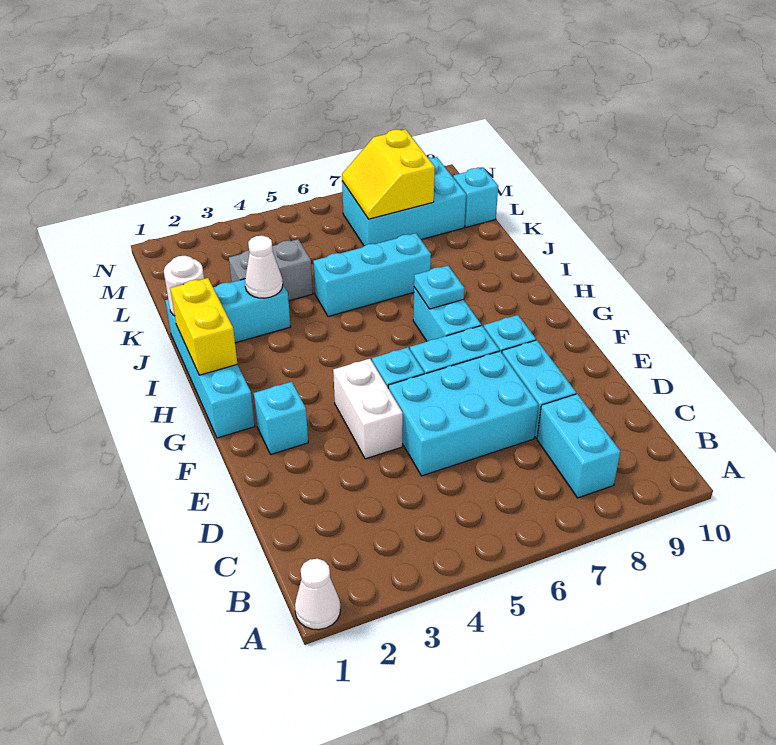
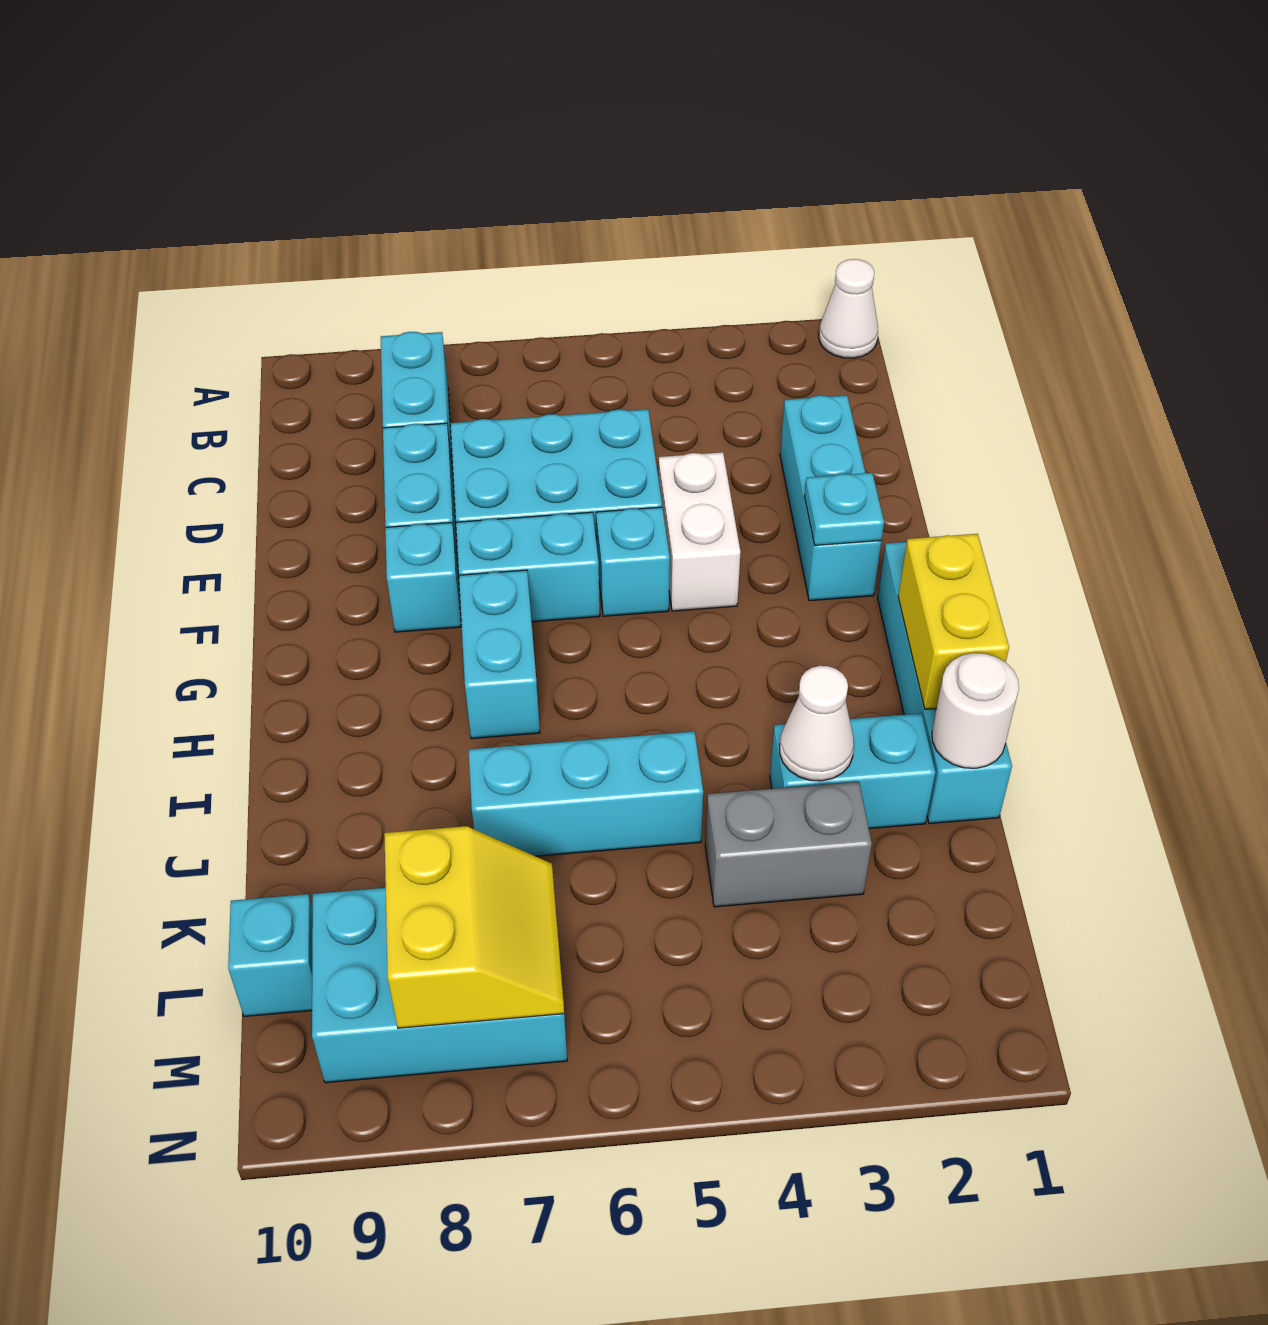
cyan brick F2 level 1 -> cyan brick D2:F2 level 1
cyan plate H7 level 2 -> cyan plate F2 level 2

